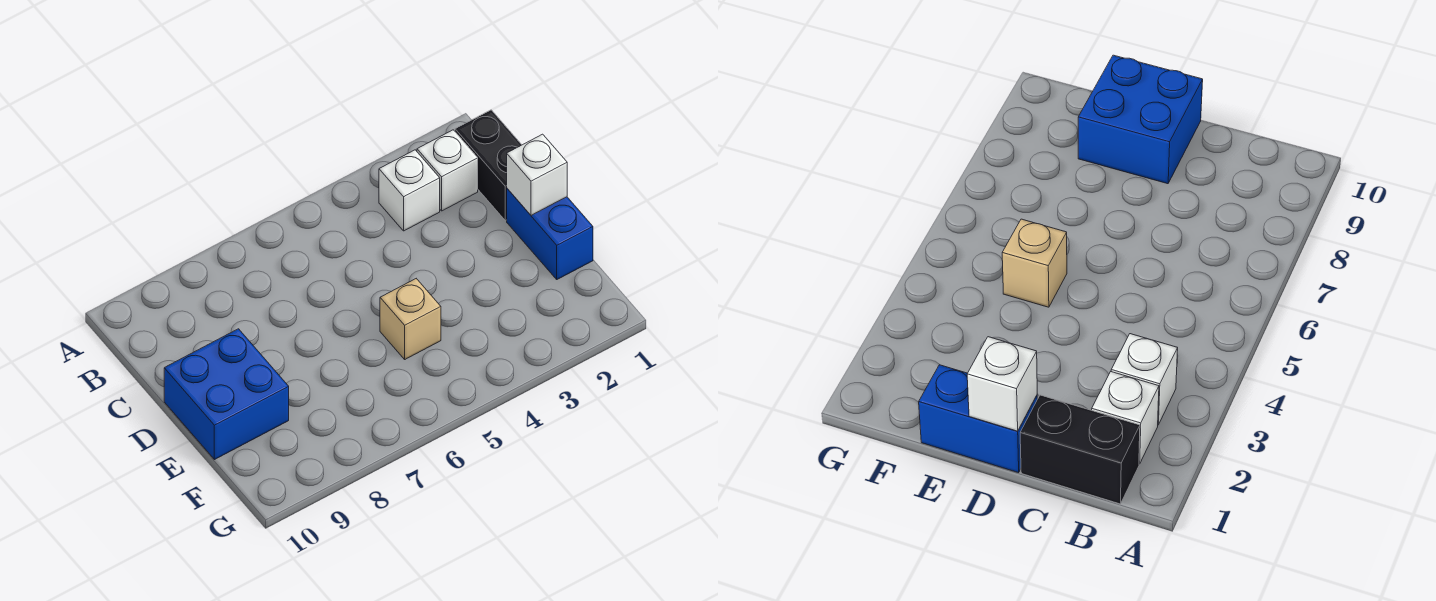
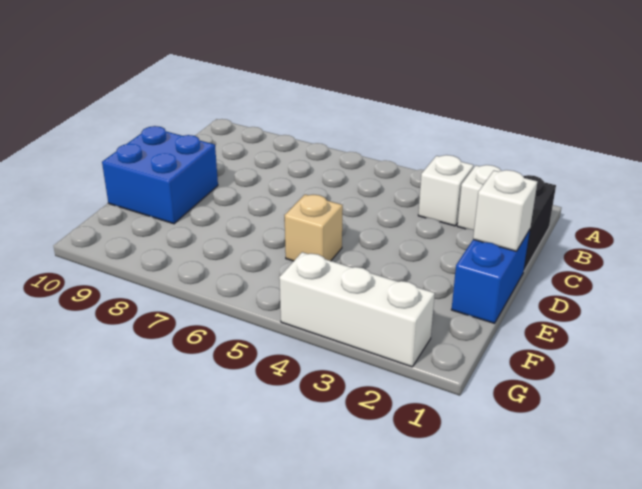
none -> white brick G2:G4 level 1

